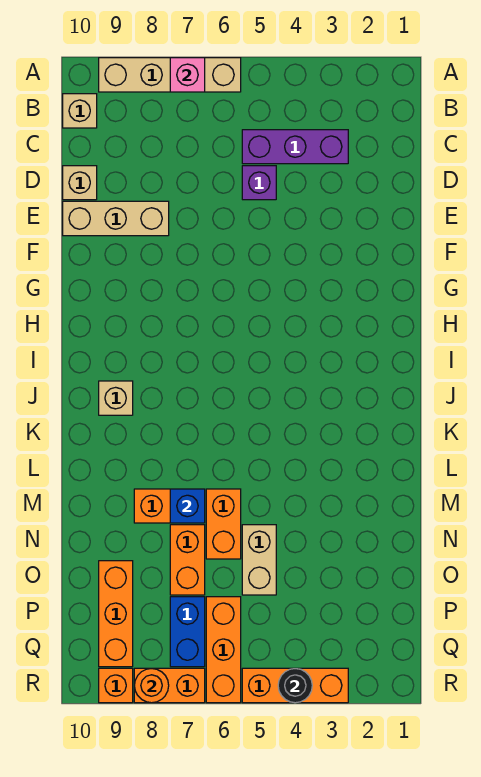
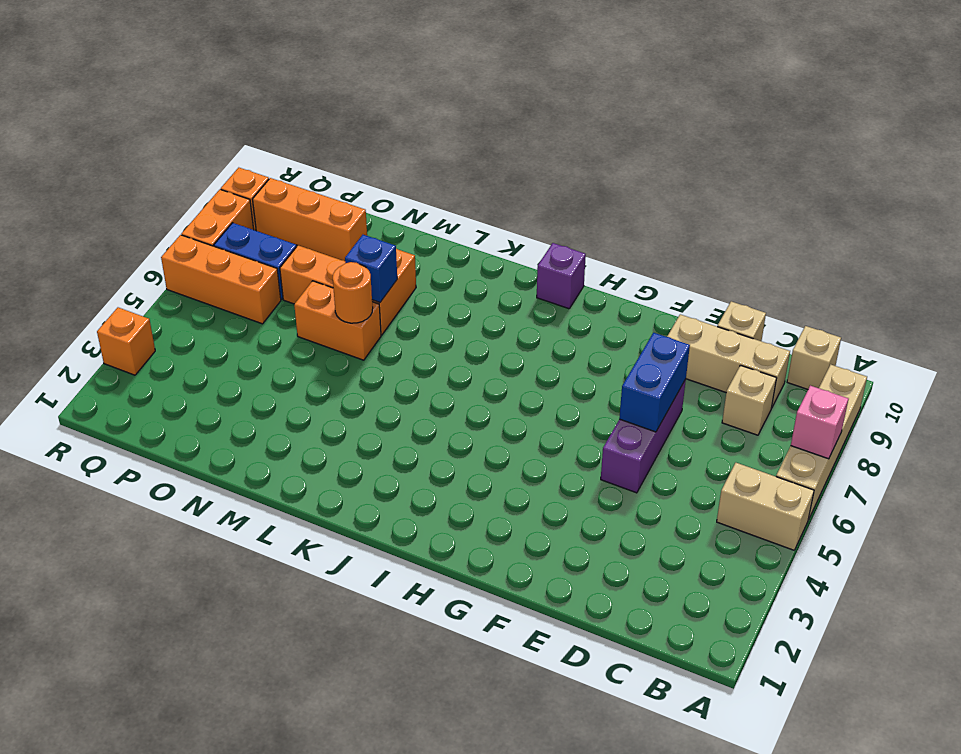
purple brick C3:C5 level 1 -> purple brick E5:E7 level 1
purple brick D5 level 1 -> purple brick I10 level 1
none -> blue brick E6:E7 level 2
tan brick E8:E10 level 1 -> tan brick C9:E9 level 1
tan brick J9 level 1 -> tan brick C8 level 1
tan brick N5:O5 level 1 -> tan brick A5:B5 level 1
orange brick R3:R5 level 1 -> orange brick R3 level 1
black round brick R4 level 2 -> none
orange round brick R8 level 2 -> orange round brick M6 level 2

